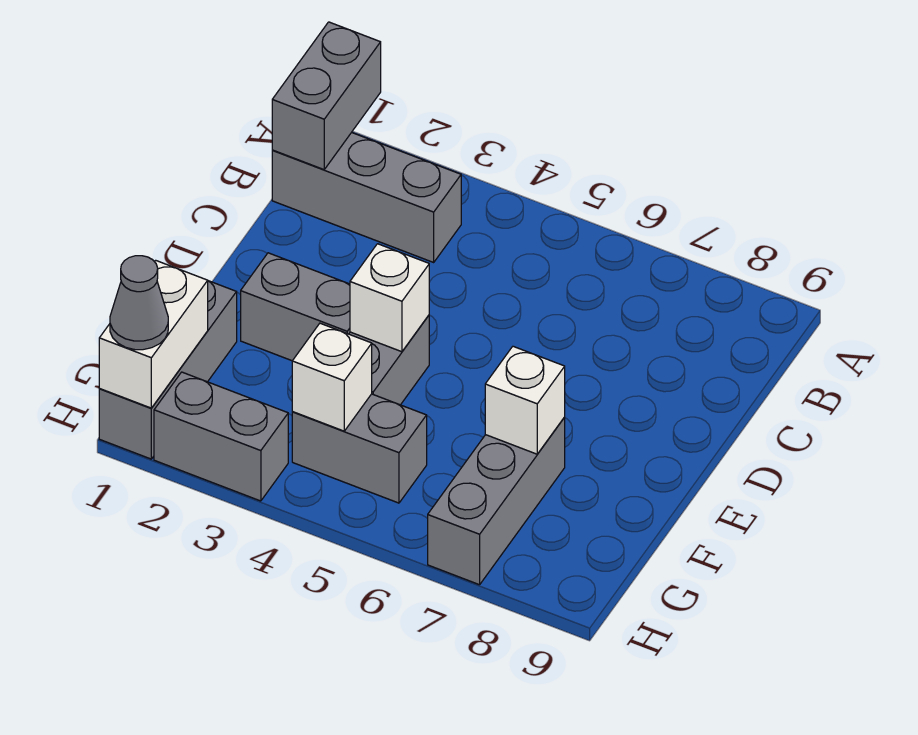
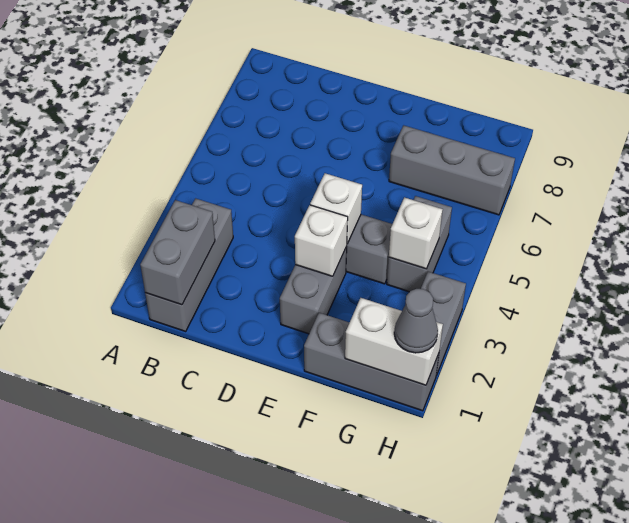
grey brick A1:B1 level 2 -> grey brick B1:B2 level 2
white brick F7 level 2 -> white brick E3 level 2

